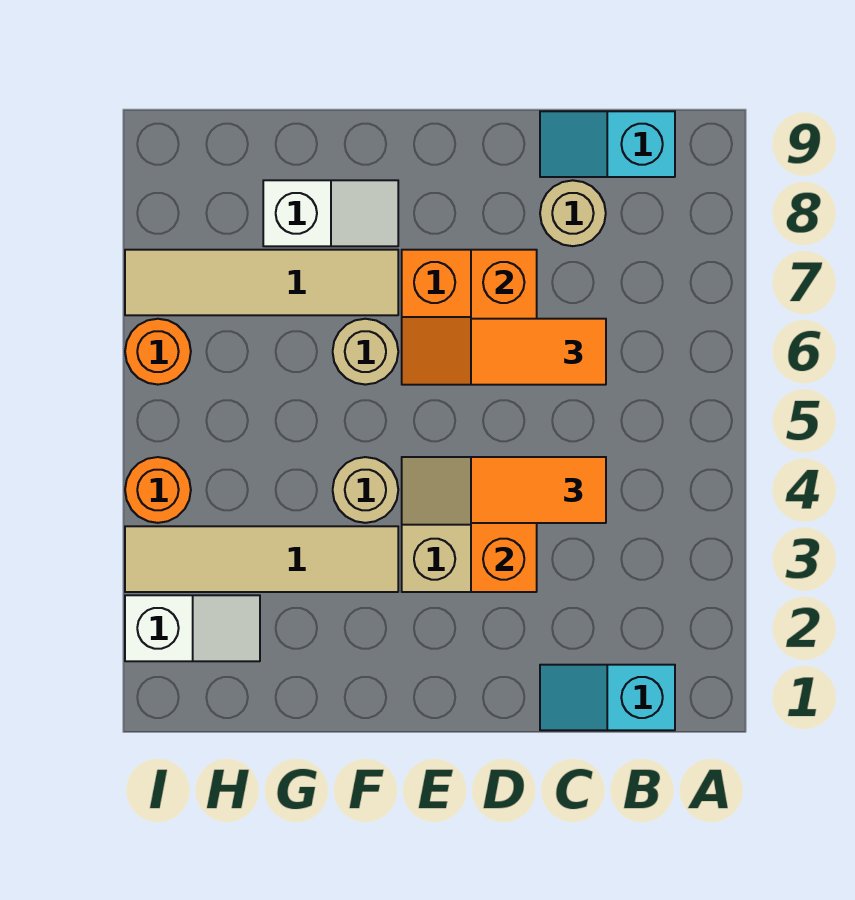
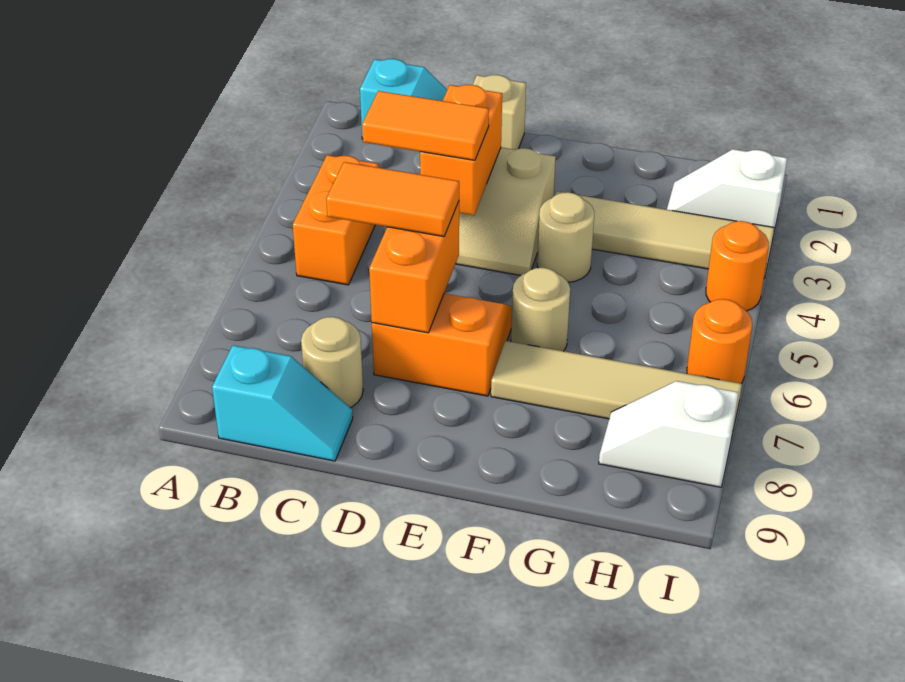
none -> orange brick B4:B5 level 1
none -> tan brick D1 level 1
white slope F8:G8 level 1 top G -> white slope H8:I8 level 1 top I

